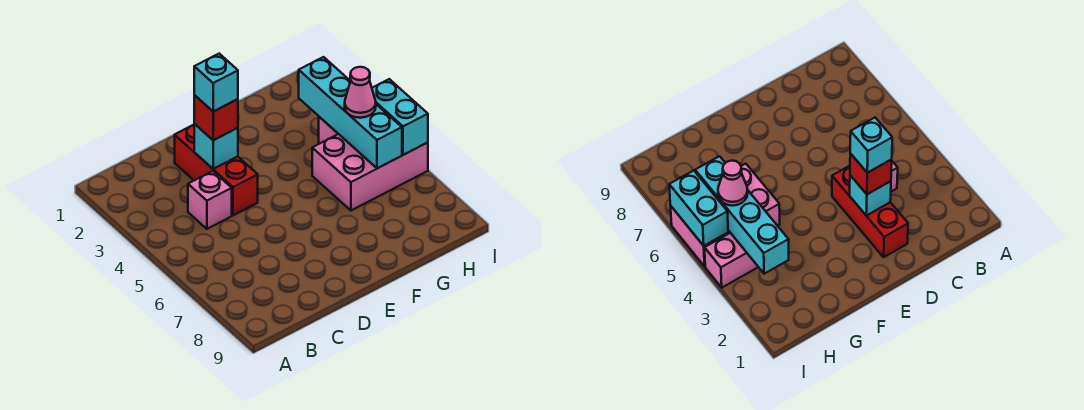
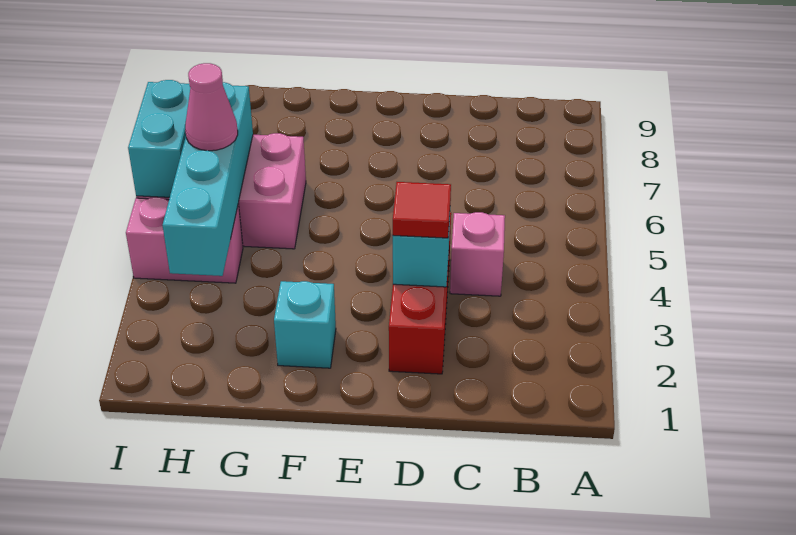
red brick D3 level 3 -> red tile D3 level 3
cyan brick D3 level 4 -> cyan brick F2 level 1

